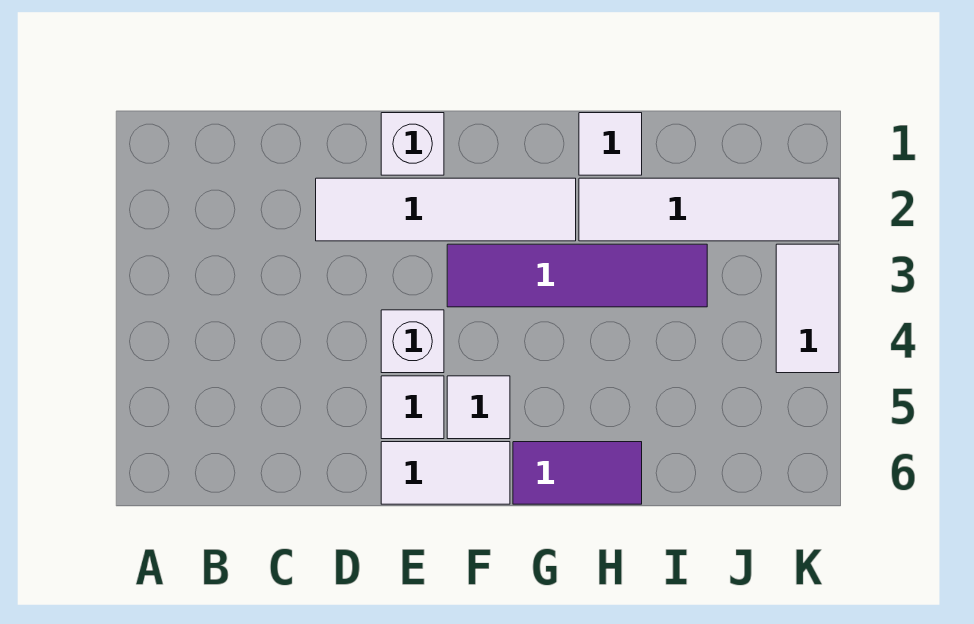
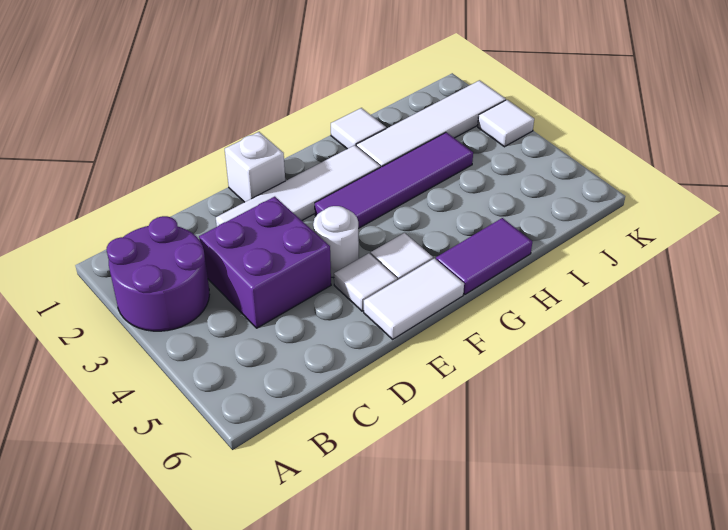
none -> purple round brick A2:B3 level 1
none -> purple brick C3:D4 level 1
white brick E4 level 1 -> white round brick E4 level 1
white tile K3:K4 level 1 -> white tile K3 level 1

